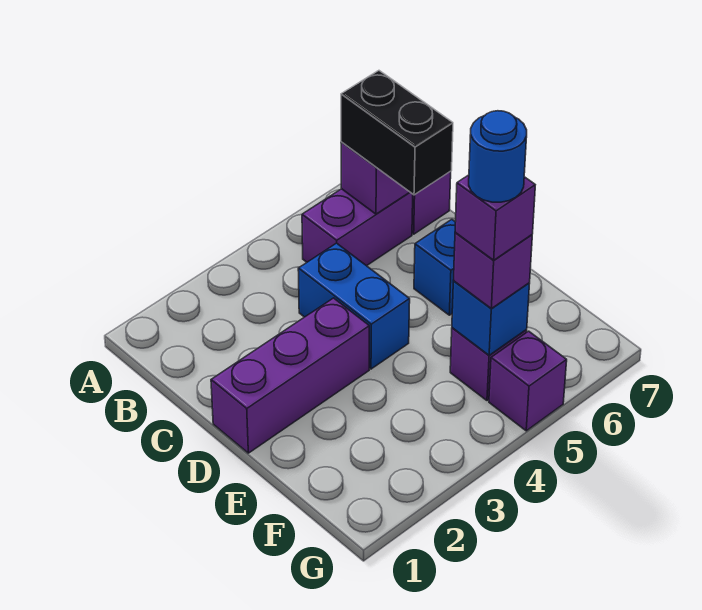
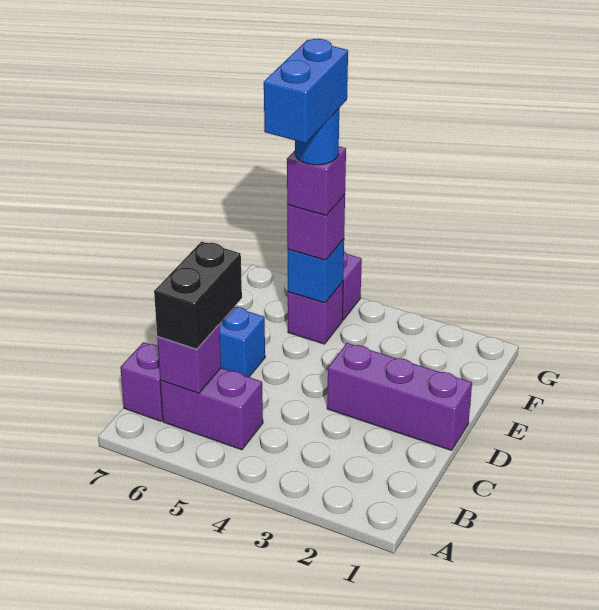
blue brick C4:D4 level 1 -> blue brick E5:F5 level 6

